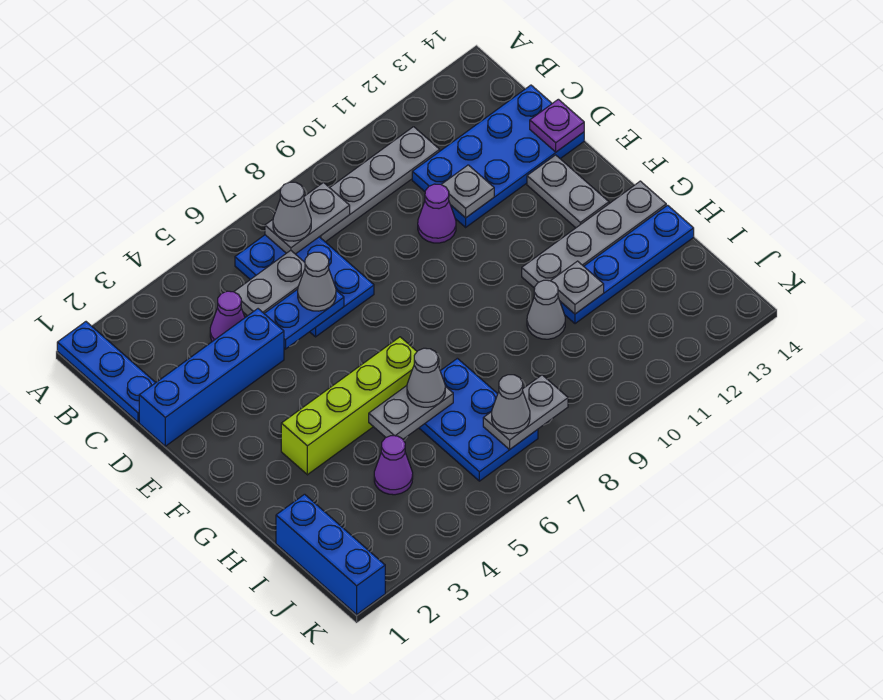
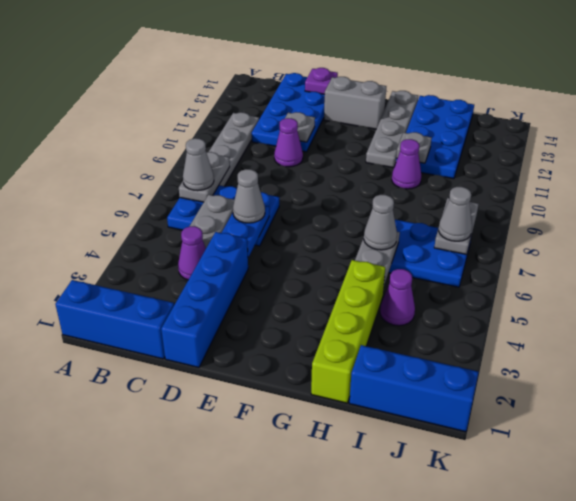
blue plate A1:C1 level 1 -> blue brick A1:C1 level 1
grey plate E13:F13 level 1 -> grey brick E13:F13 level 1
lime brick G3:G6 level 1 -> lime brick H1:H4 level 1
grey cone H10 level 1 -> purple cone H10 level 1
blue plate H11:H14 level 1 -> blue plate H11:I14 level 1

